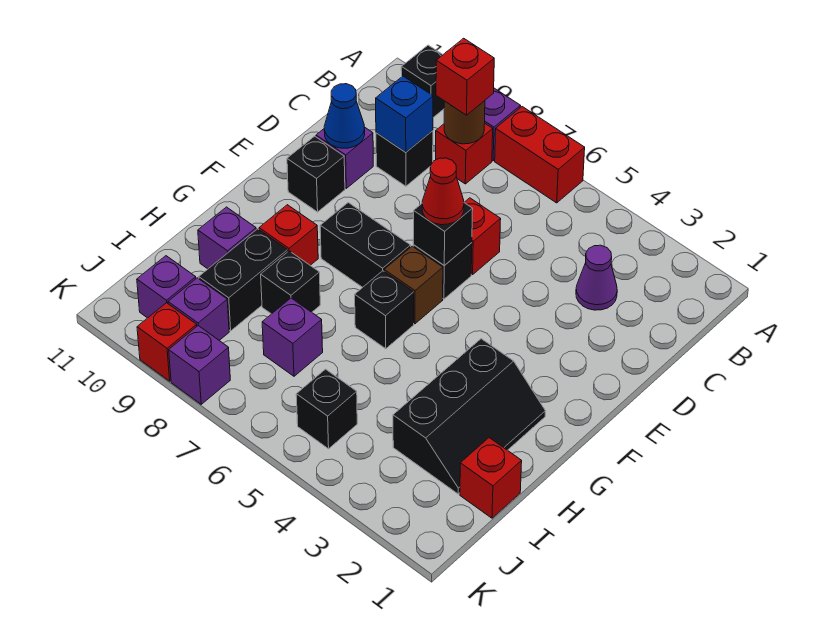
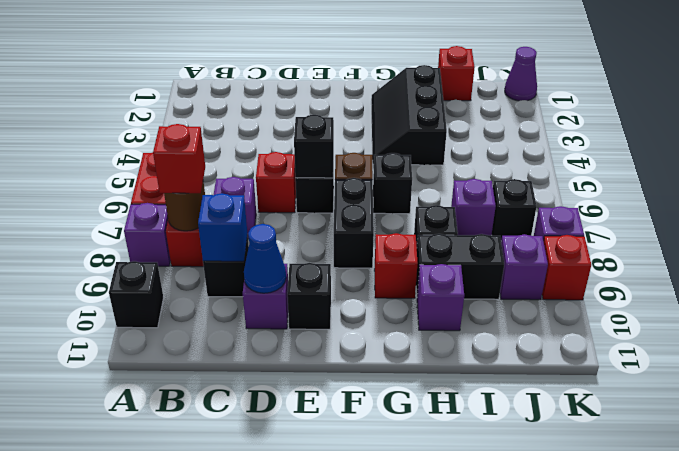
purple cone C3 level 1 -> purple cone K1 level 1
red cone E6 level 3 -> none
black slope G2:I3 level 1 top 3 -> black slope G2:H4 level 1 top H
black brick J5 level 1 -> black brick J7 level 1
purple brick J10 level 1 -> purple brick C7 level 1

